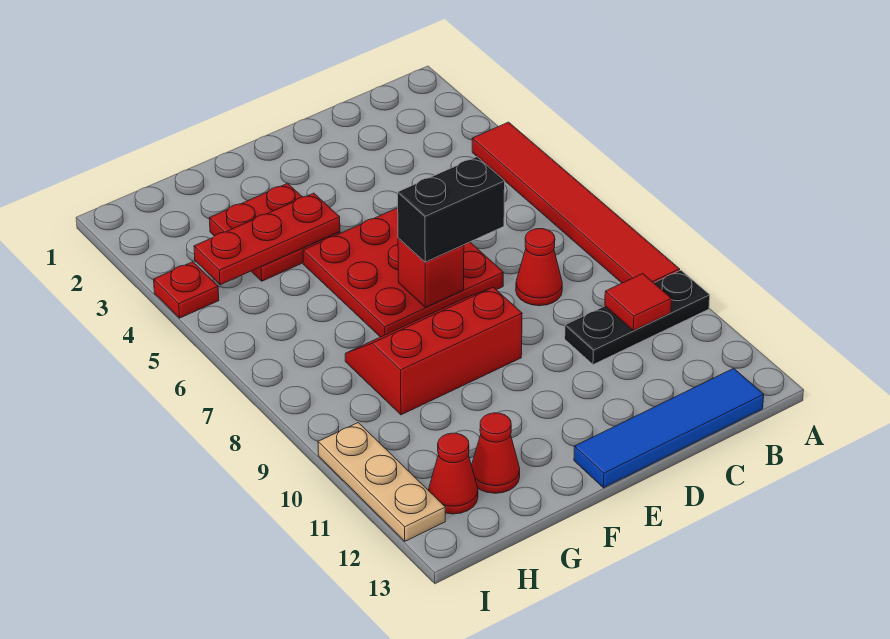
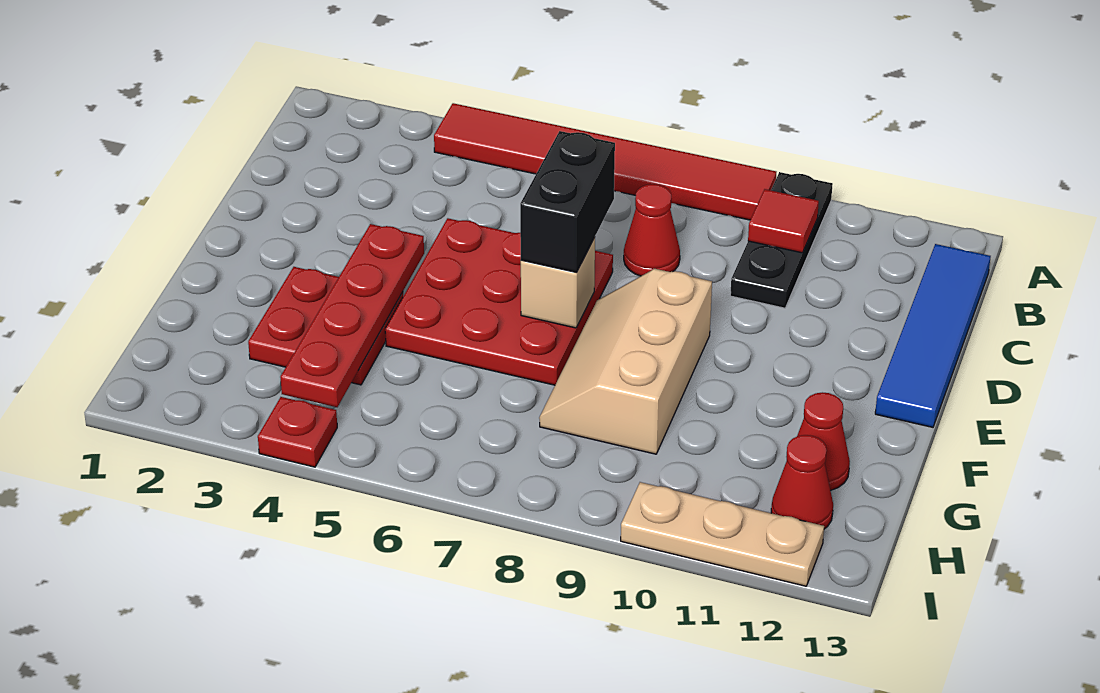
red brick E7 level 2 -> tan brick E7 level 2
red slope E8:G9 level 1 top 9 -> tan slope E8:G9 level 1 top 9
red plate F4:H4 level 2 -> red plate E4:H4 level 2

